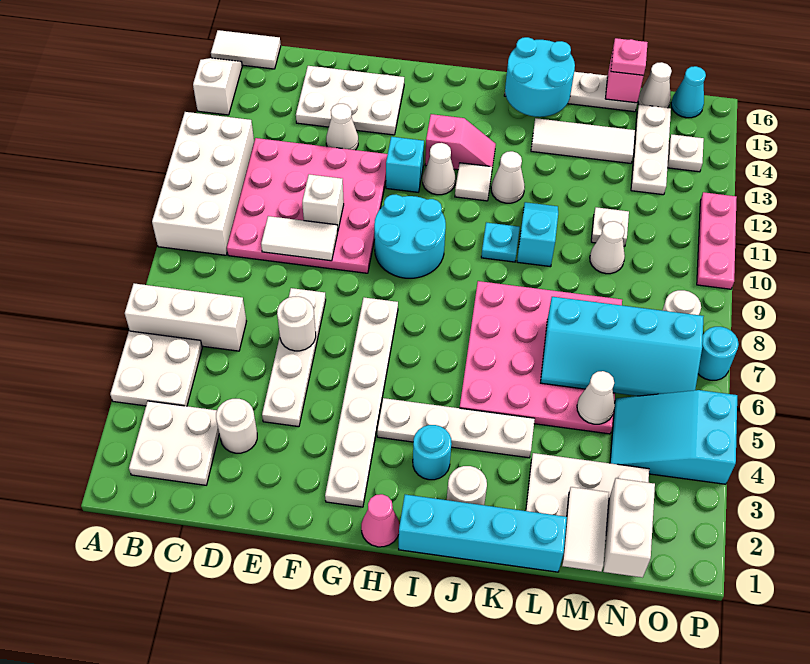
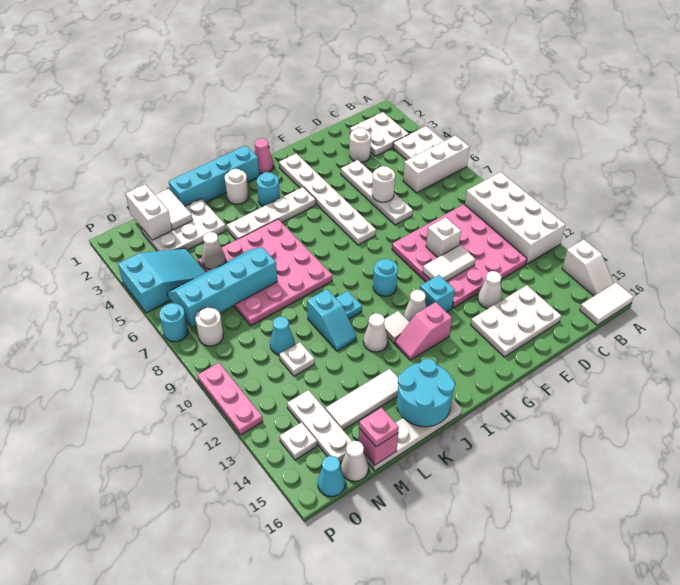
white tile D9:E9 level 2 -> white tile E11:F11 level 2
cyan round brick G9:H10 level 1 -> cyan round brick H10 level 1
white cone M10 level 1 -> cyan cone M10 level 1

